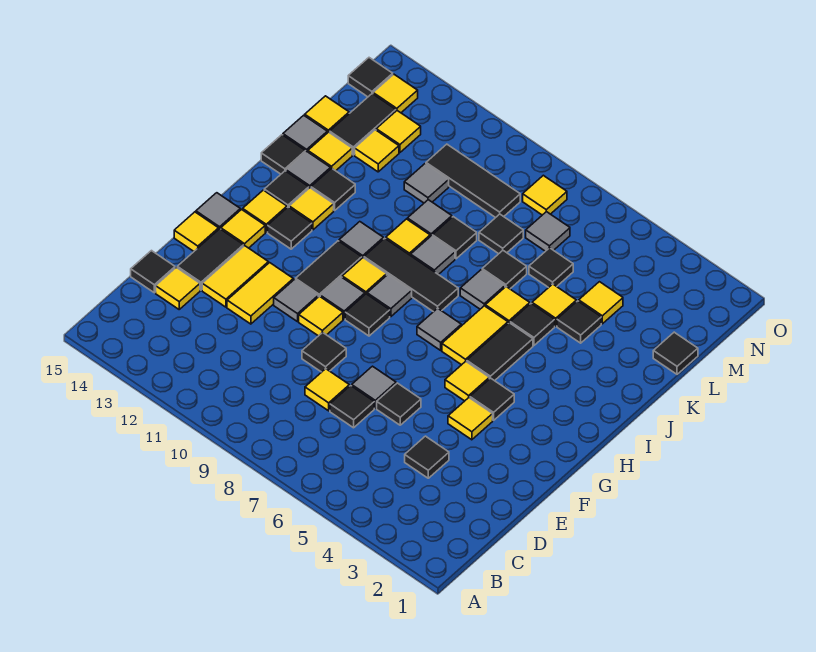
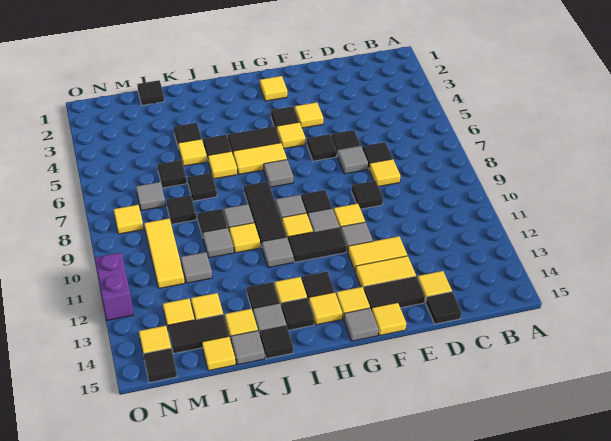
black tile D4 level 1 -> black tile F6 level 1
grey tile J7 level 1 -> none
yellow tile L4 level 1 -> yellow tile G2 level 1
black tile M9:M11 level 1 -> yellow tile M9:M11 level 1
none -> purple brick O11:O12 level 1

